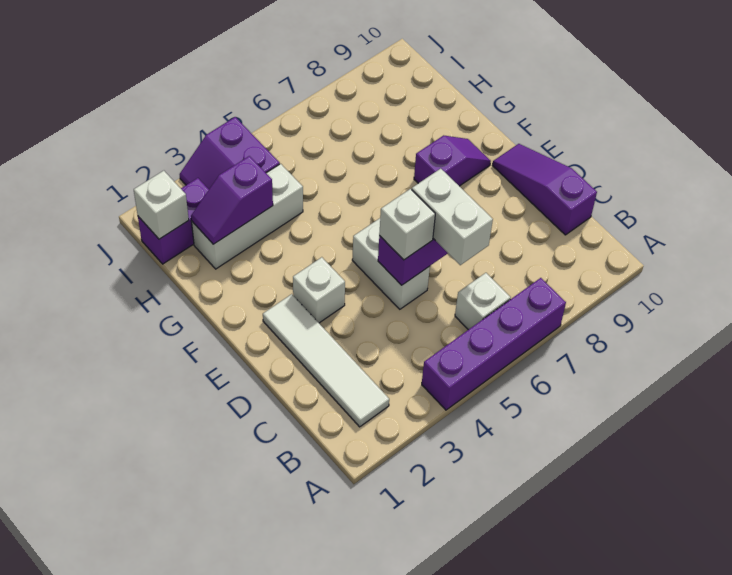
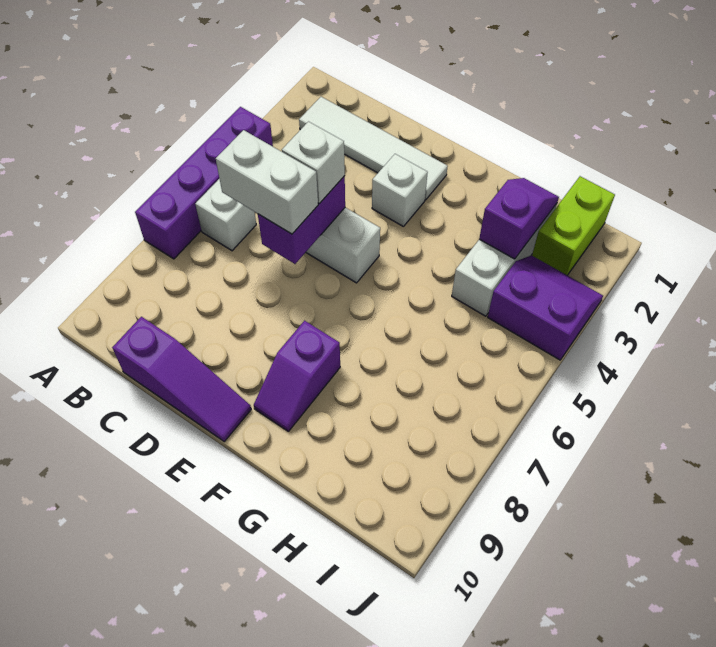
purple brick I1:I2 level 1 -> lime brick I1:I2 level 1
white brick I1 level 2 -> none

